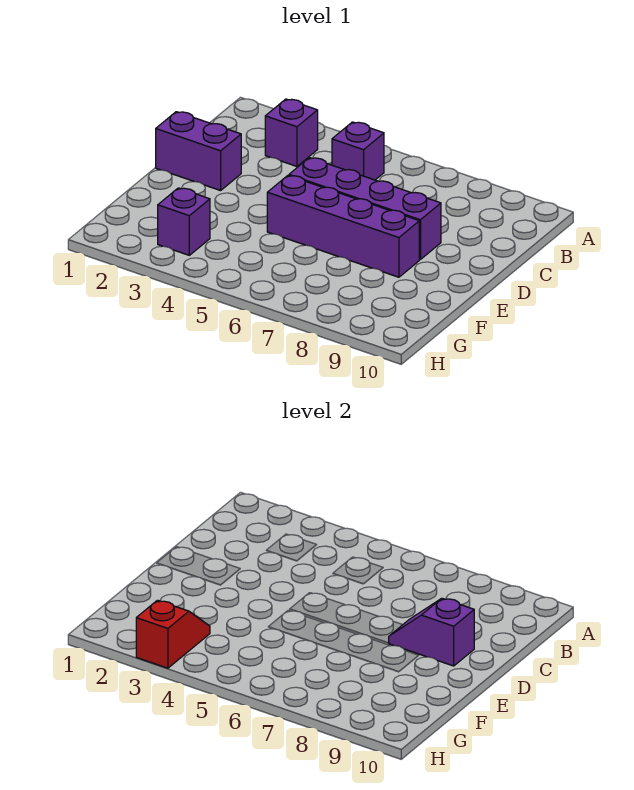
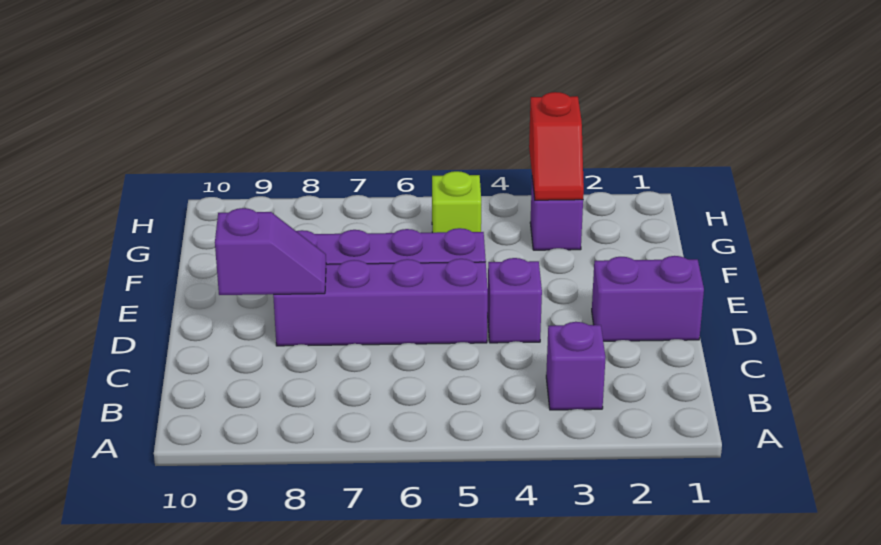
purple brick B5 level 1 -> purple brick D4 level 1
none -> lime brick G5 level 1

